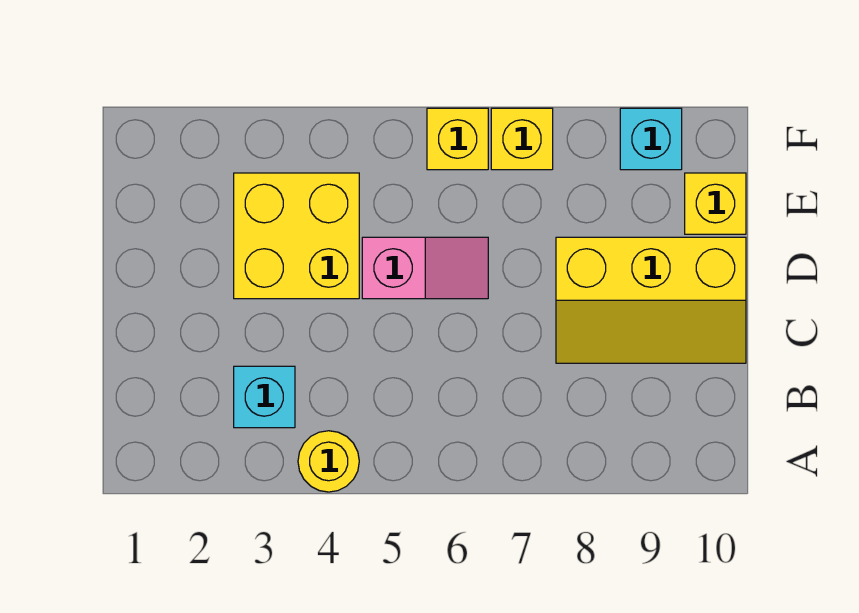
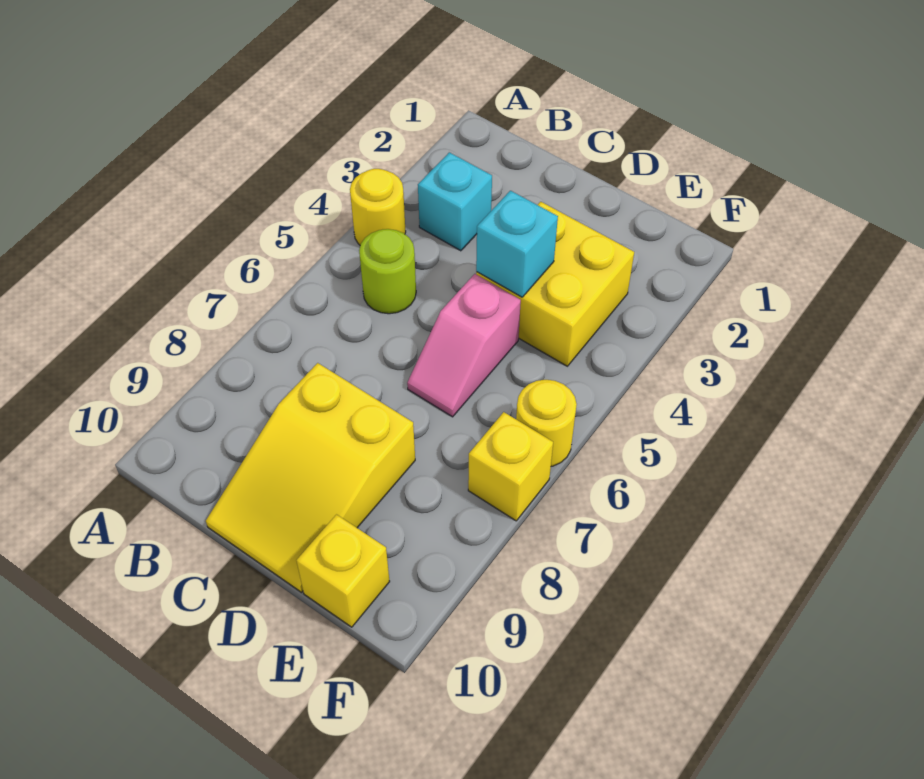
none -> lime round brick B5 level 1
yellow slope C8:D10 level 1 top D -> yellow slope C8:D10 level 1 top 8
yellow brick F6 level 1 -> yellow round brick F6 level 1
cyan brick F9 level 1 -> cyan brick D4 level 2

